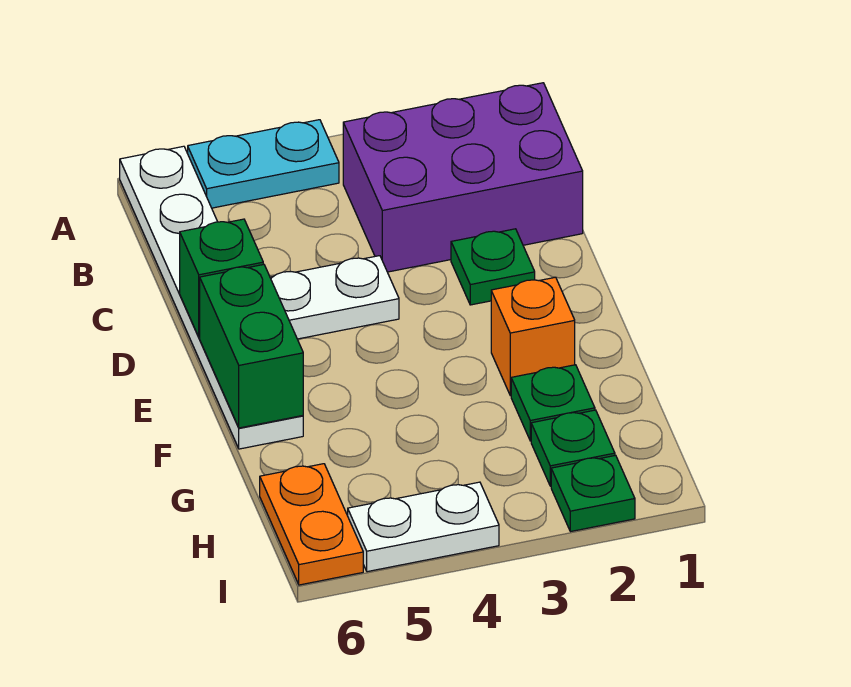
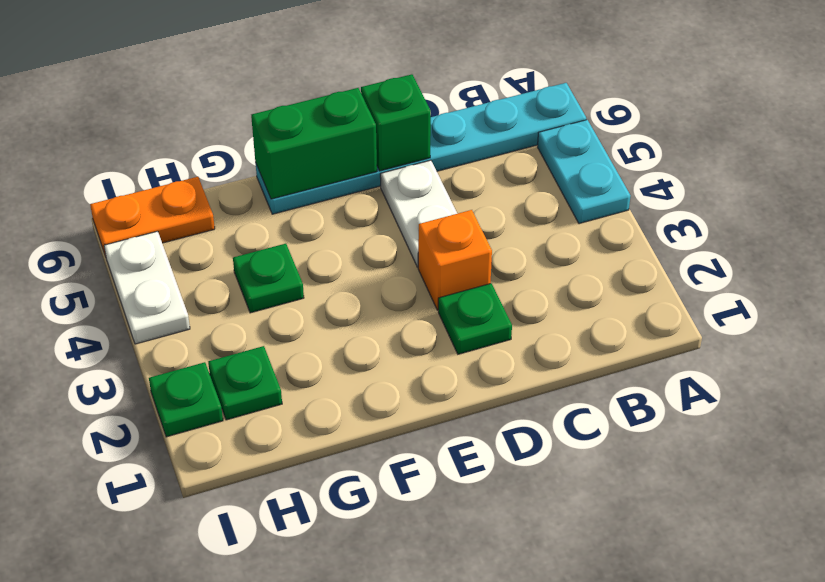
white plate A6:F6 level 1 -> cyan plate A6:F6 level 1
purple brick B1:C3 level 1 -> none
orange brick F2 level 1 -> orange brick D3 level 1
green plate G2 level 1 -> green plate G4 level 1

